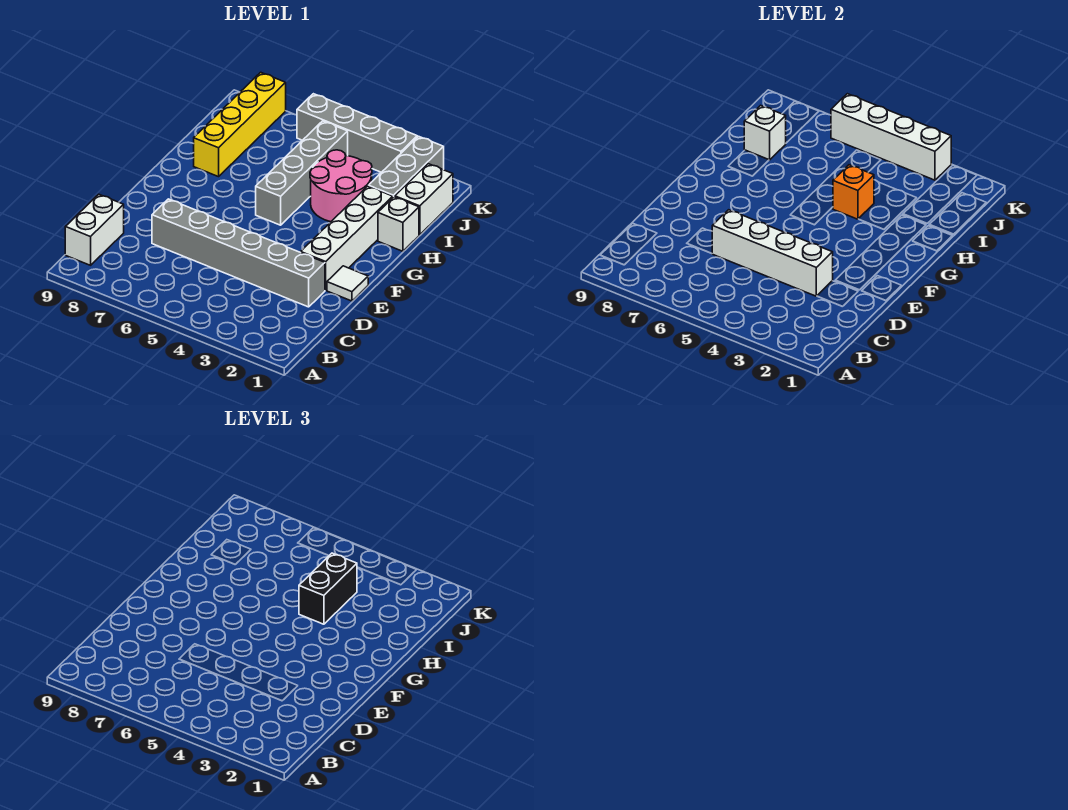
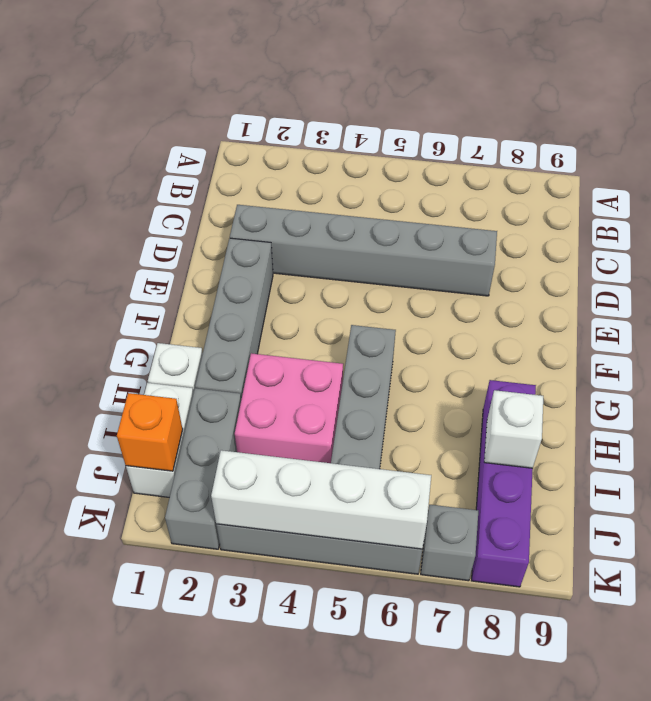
white brick B9:C9 level 1 -> none
white brick D3:D6 level 2 -> none
white tile E1 level 1 -> none
white brick E2:H2 level 1 -> grey brick E2:H2 level 1
pink round brick H3:I4 level 1 -> pink brick H3:I4 level 1
orange brick H4 level 2 -> orange brick J1 level 2
black brick H4:I4 level 3 -> none
yellow brick H8:K8 level 1 -> purple brick H8:K8 level 1
none -> grey brick K7 level 1

